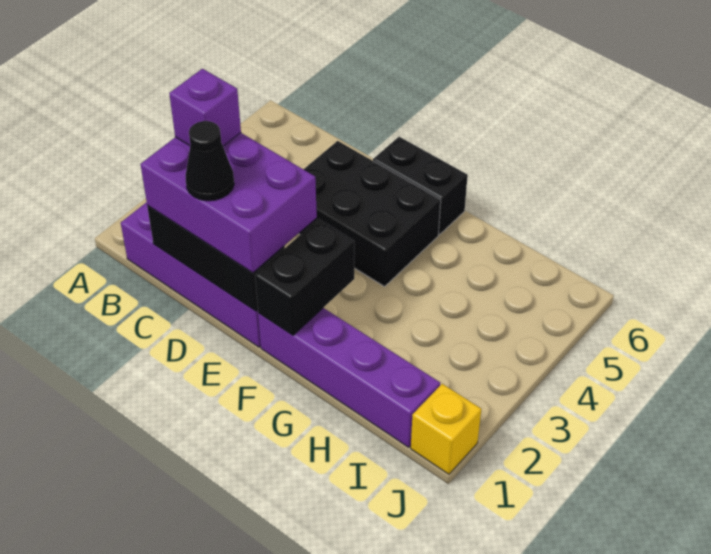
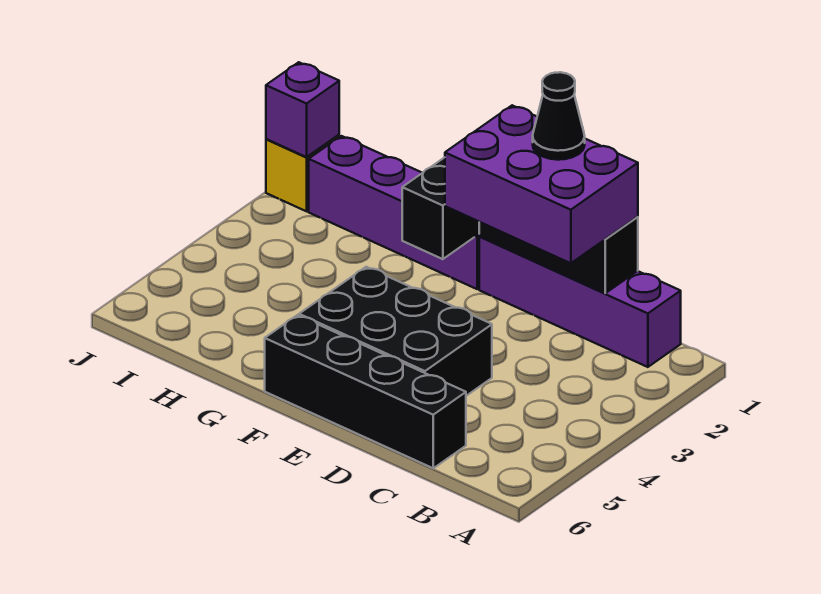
purple brick C2 level 4 -> purple brick J1 level 2
black brick E6:F6 level 1 -> black brick C6:F6 level 1

